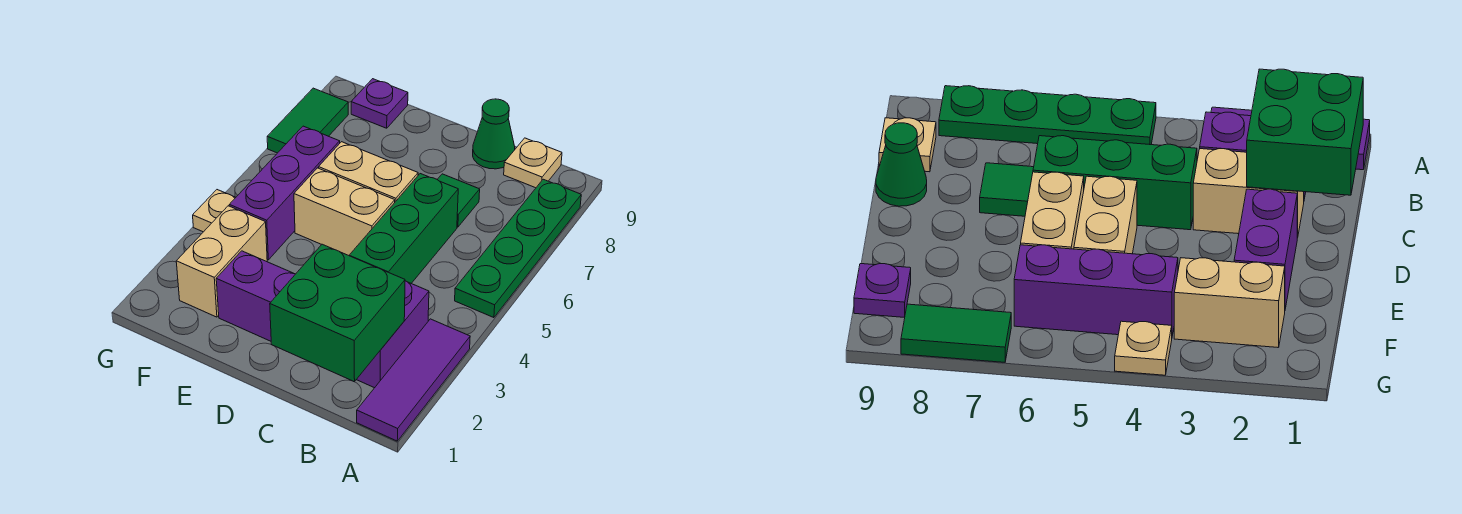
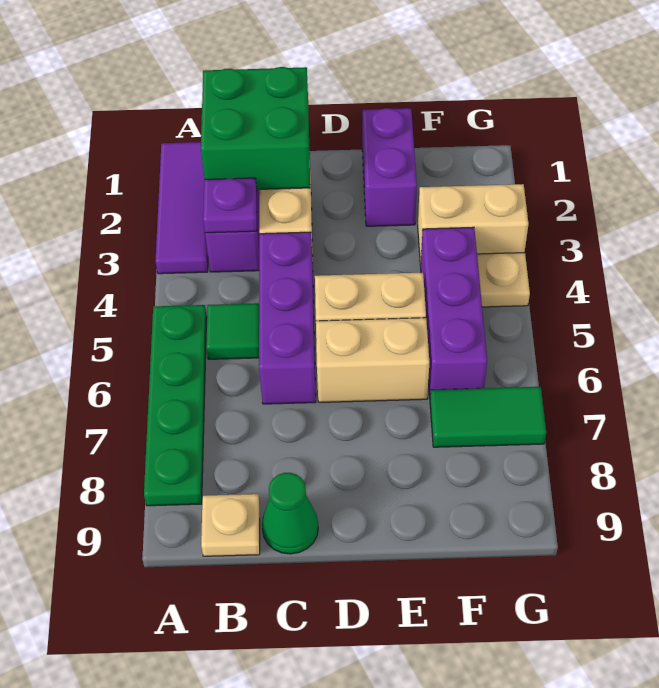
green brick C4:C6 level 1 -> purple brick C4:C6 level 1
green tile C7 level 1 -> green tile B5 level 1
purple brick D2:E2 level 1 -> purple brick E1:E2 level 1
tan brick F2:F3 level 1 -> tan brick F3:G3 level 1
purple plate F9 level 1 -> purple plate B3 level 2
green tile G7:G8 level 1 -> green tile F7:G7 level 1

